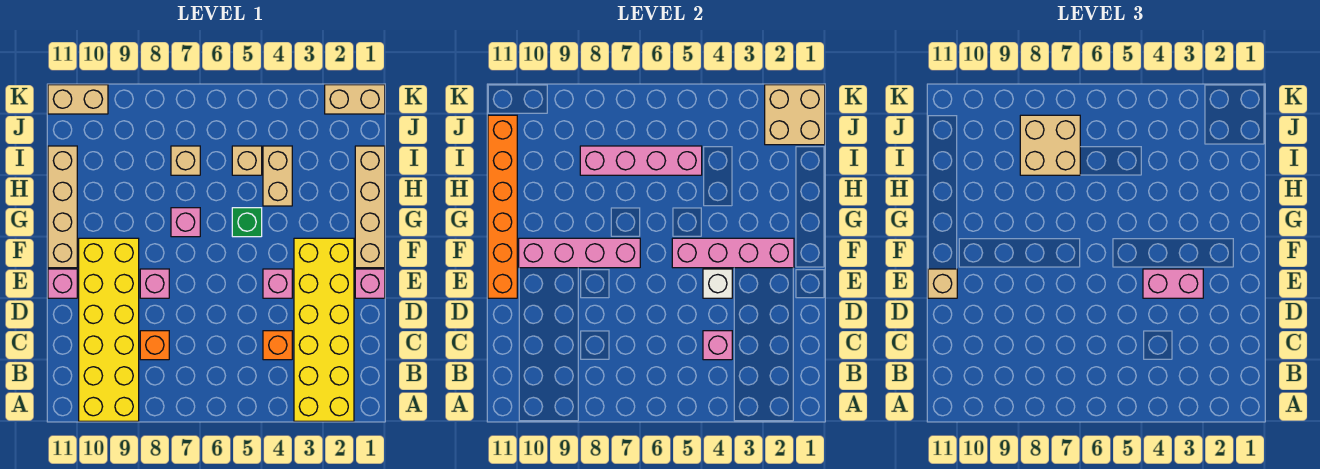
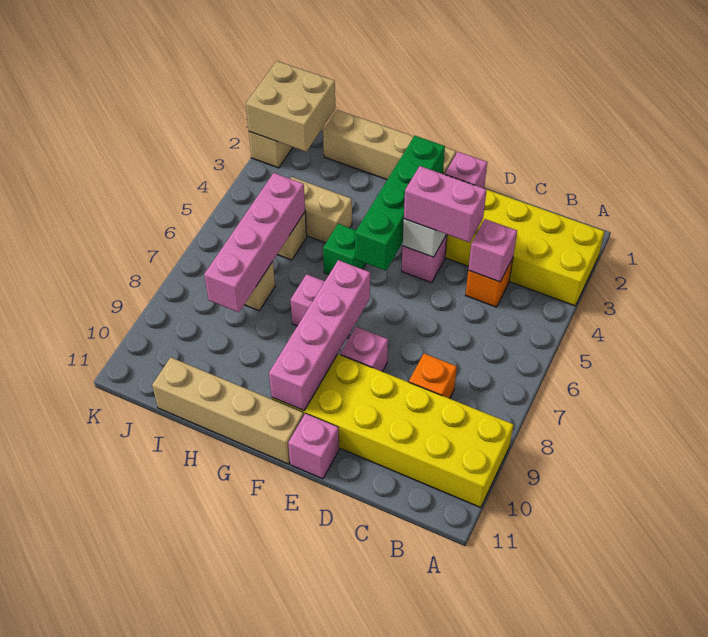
pink brick E3:E4 level 3 -> pink brick D4:E4 level 3
orange brick E11:J11 level 2 -> none
tan brick E11 level 3 -> none
pink brick F2:F5 level 2 -> green brick F2:F5 level 2
tan brick I7:J8 level 3 -> none
tan brick K10:K11 level 1 -> none

